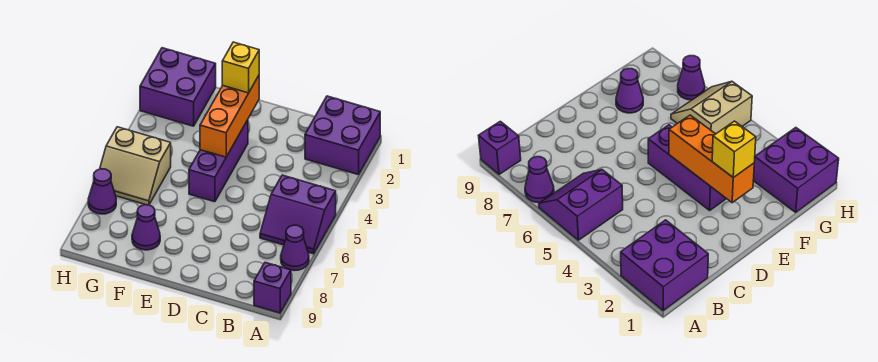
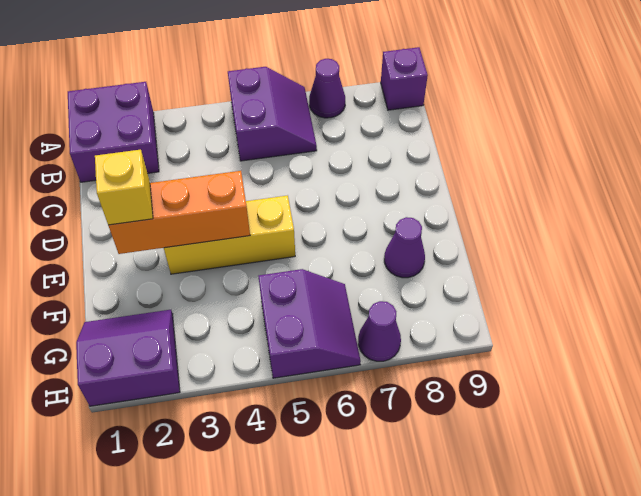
purple brick E3:E5 level 1 -> yellow brick E3:E5 level 1
purple brick G1:H2 level 1 -> purple slope G1:H2 level 1 top H
tan slope G5:H6 level 1 top 5 -> purple slope G5:H6 level 1 top 5

